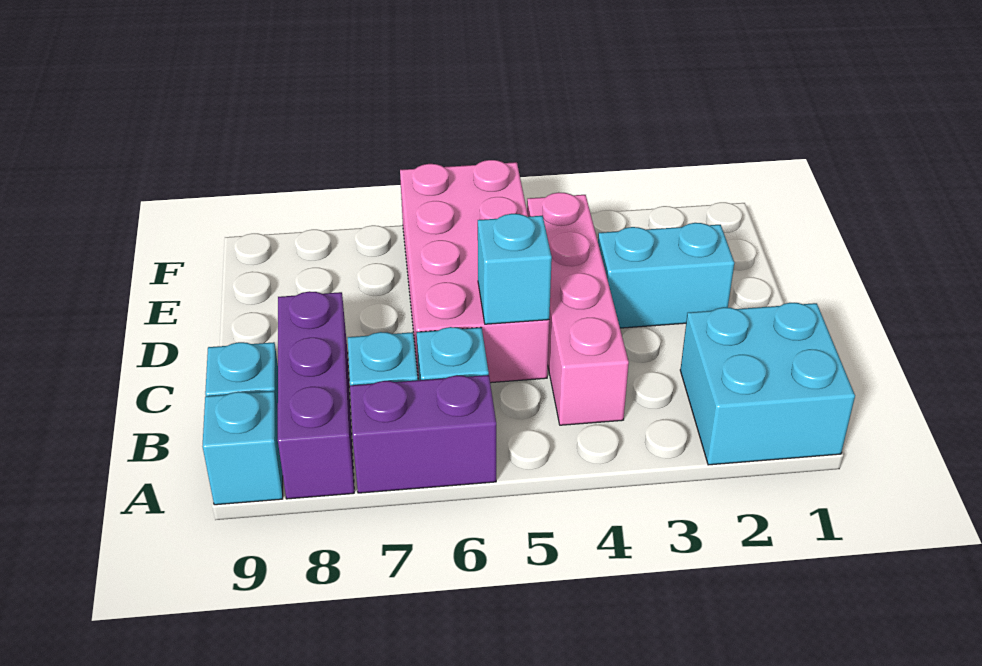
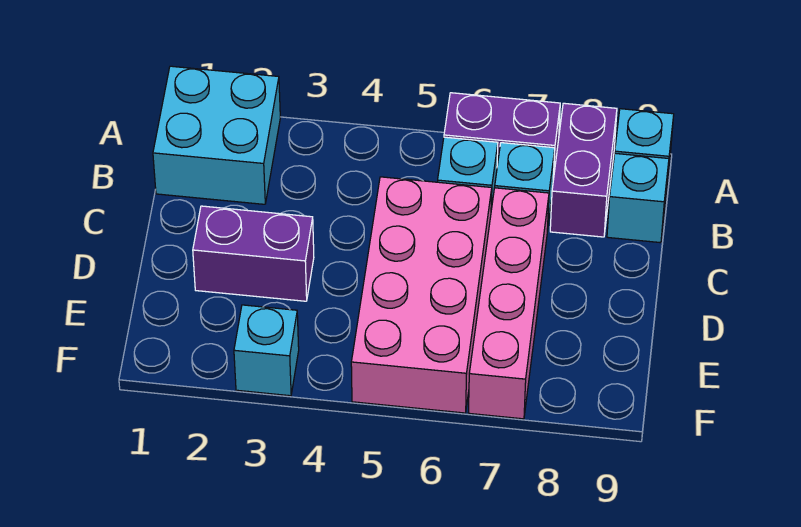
purple brick A8:C8 level 1 -> purple brick A8:B8 level 1
pink brick B4:E4 level 1 -> pink brick C7:F7 level 1
cyan brick C5 level 2 -> cyan brick F3 level 1
cyan brick D2:D3 level 1 -> purple brick D2:D3 level 1

